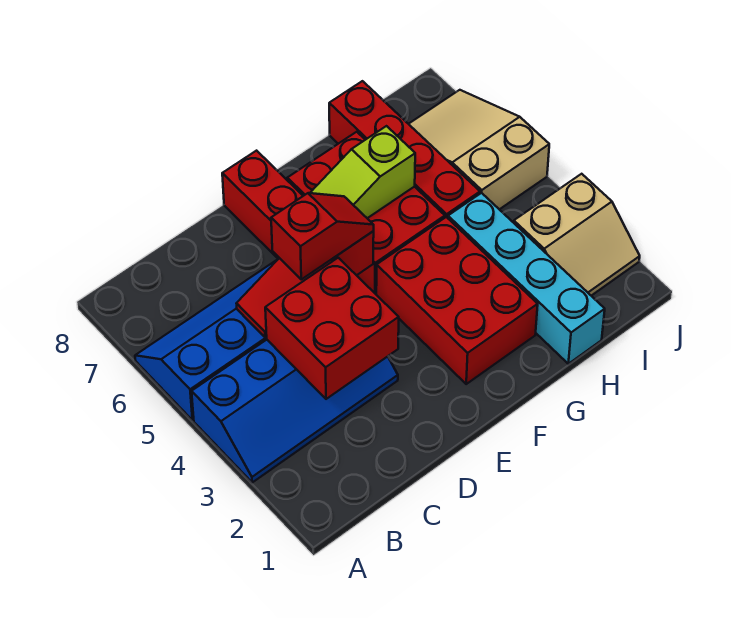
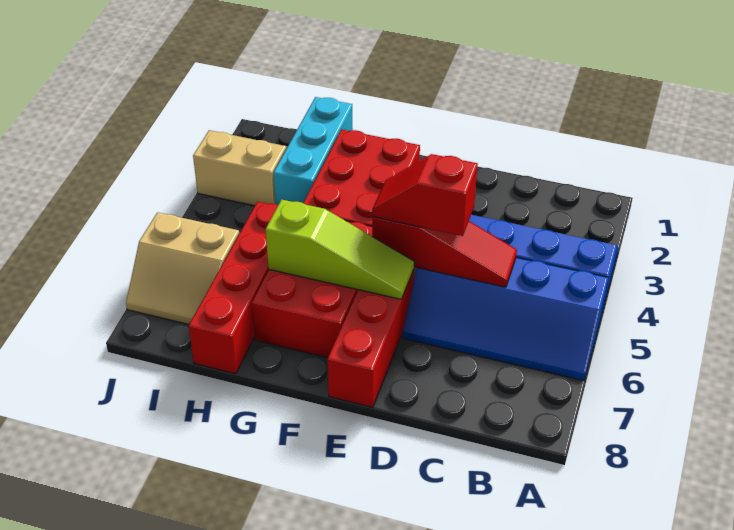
red brick C3:D4 level 2 -> none
cyan brick H1:H4 level 1 -> cyan brick H1:H3 level 1
tan slope I5:J7 level 1 top 5 -> tan slope I6:J7 level 1 top 6

